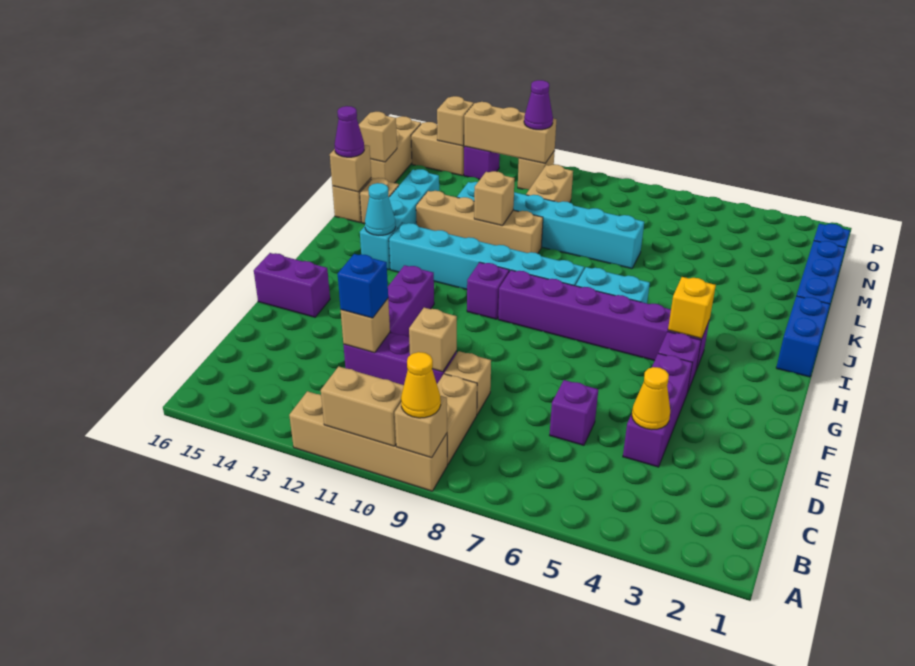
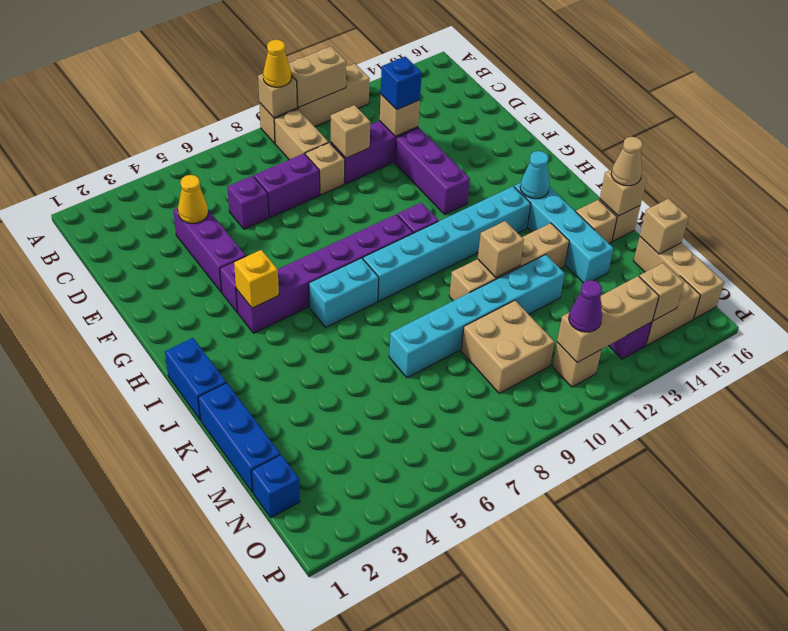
purple brick F15:F16 level 1 -> purple brick D7:D8 level 1
purple cone K16 level 3 -> tan cone K16 level 3
tan brick M10:N10 level 1 -> tan brick M9:N10 level 1

